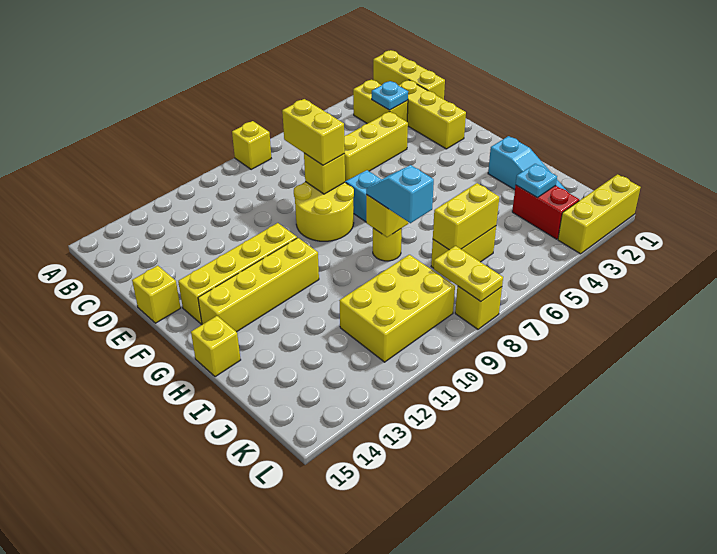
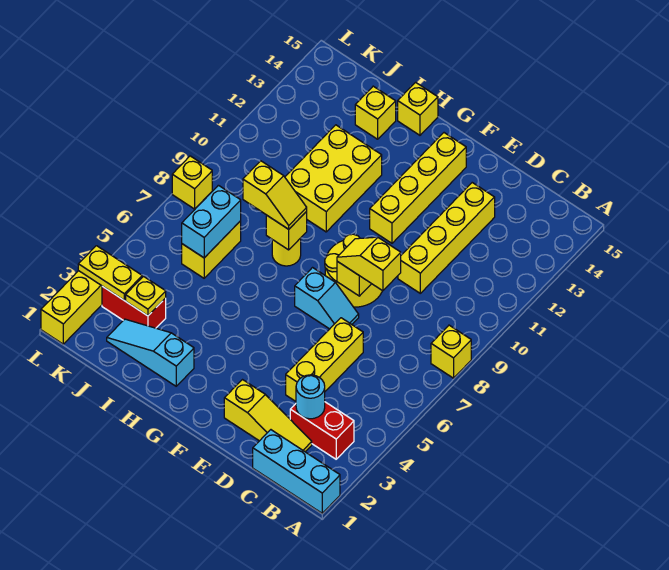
yellow brick A1:C1 level 1 -> cyan brick A1:C1 level 1
yellow brick B3:C3 level 1 -> red brick B3:C3 level 1
yellow brick C2:E2 level 1 -> yellow slope C2:E2 level 1 top E
cyan plate C3 level 2 -> cyan round brick C3 level 2
yellow brick D8:E8 level 3 -> yellow slope D8:E8 level 3 top D
yellow brick E15 level 1 -> yellow brick I14 level 1
yellow brick G11:G14 level 1 -> yellow brick D10:D13 level 1
cyan slope H8:I8 level 3 top I -> yellow slope H8:I8 level 3 top I
cyan plate J3 level 2 -> yellow plate J3 level 2
yellow brick J6:J7 level 2 -> cyan brick J6:J7 level 2
yellow brick J9:K11 level 1 -> yellow brick H10:I12 level 1
yellow plate K8:L8 level 2 -> yellow plate K3:L3 level 2

